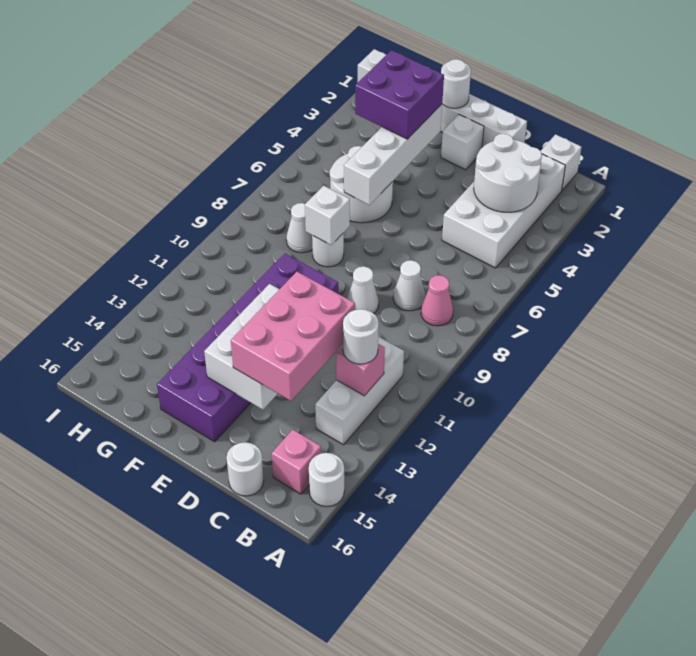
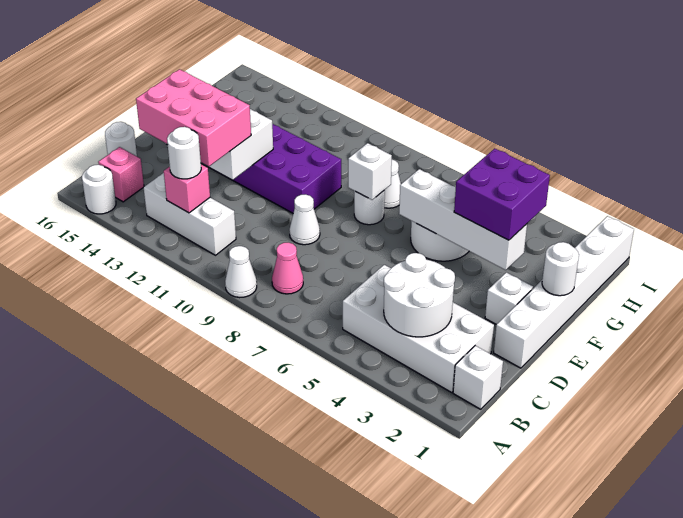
white cone C8 level 1 -> white cone A9 level 1

